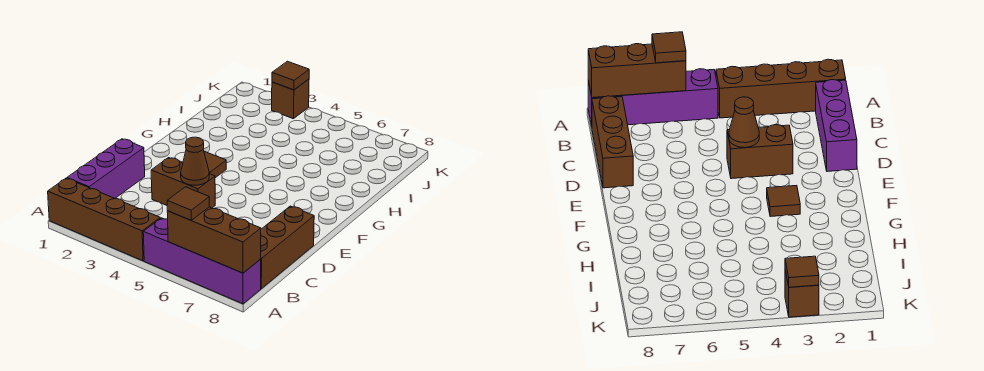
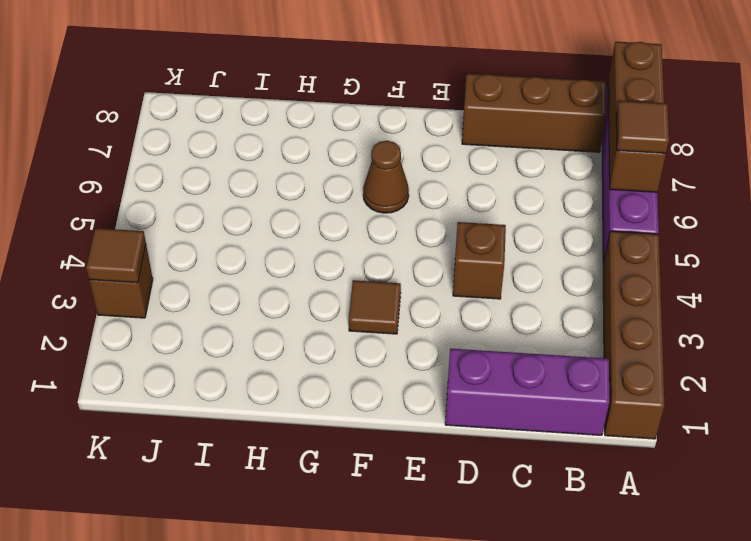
brown brick D3:D4 level 1 -> brown brick D4 level 1
brown cone D4 level 2 -> brown cone F6 level 1

